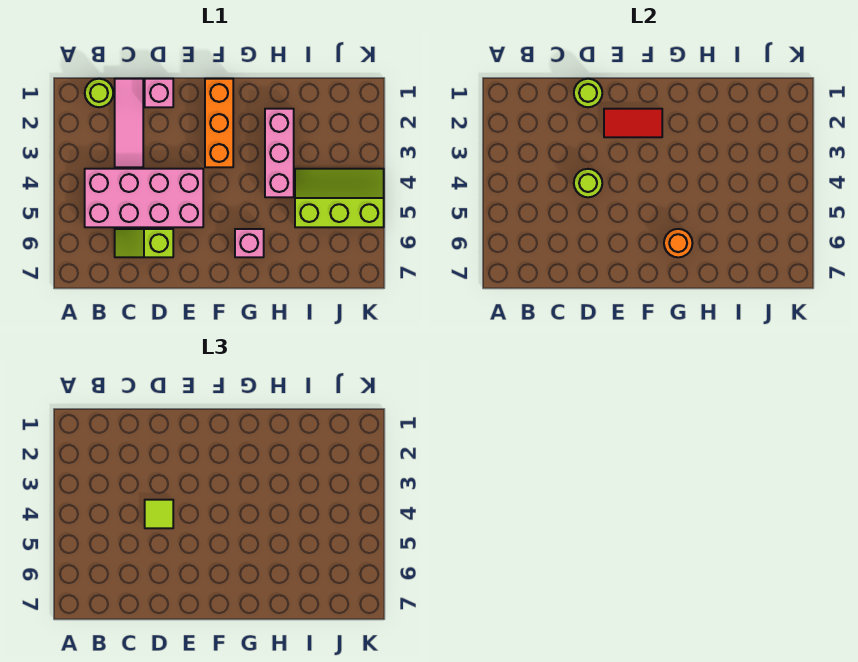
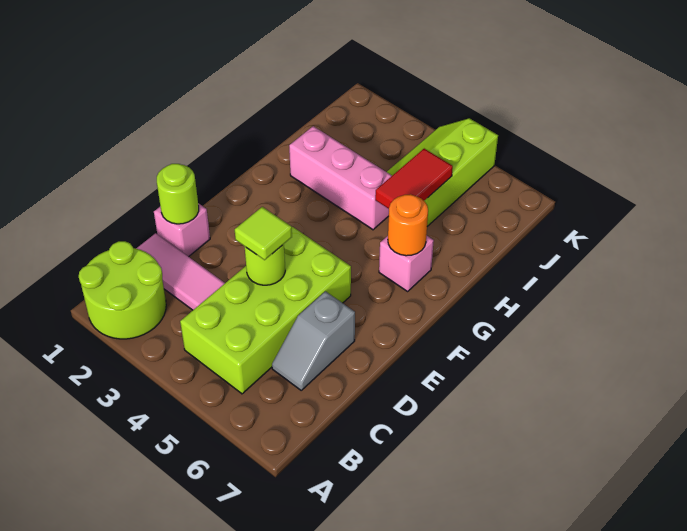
lime round brick B1 level 1 -> lime round brick A1:B2 level 1
pink brick B4:E5 level 1 -> lime brick B4:E5 level 1
lime slope C6:D6 level 1 top D -> grey slope C6:D6 level 1 top D
red tile E2:F2 level 2 -> red tile H5:I5 level 2
orange brick F1:F3 level 1 -> none

